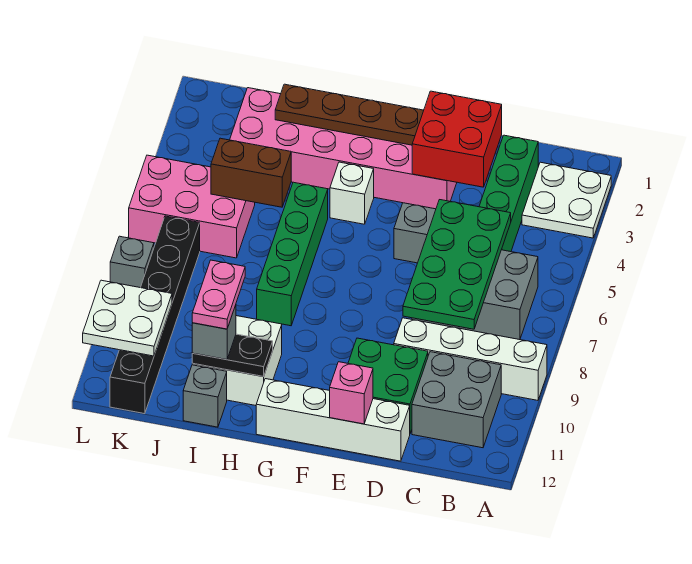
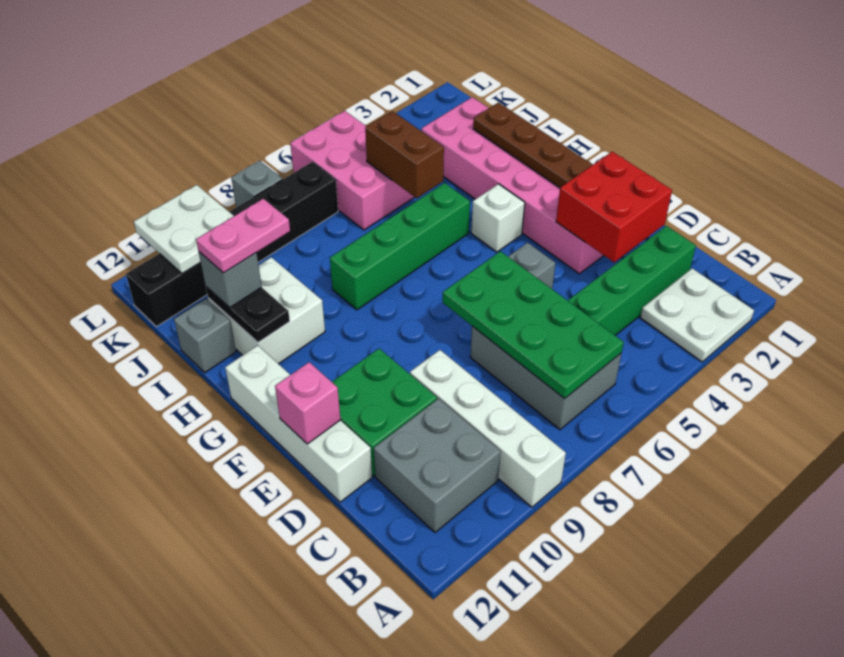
green plate C5:D8 level 2 -> green plate B6:E7 level 2

